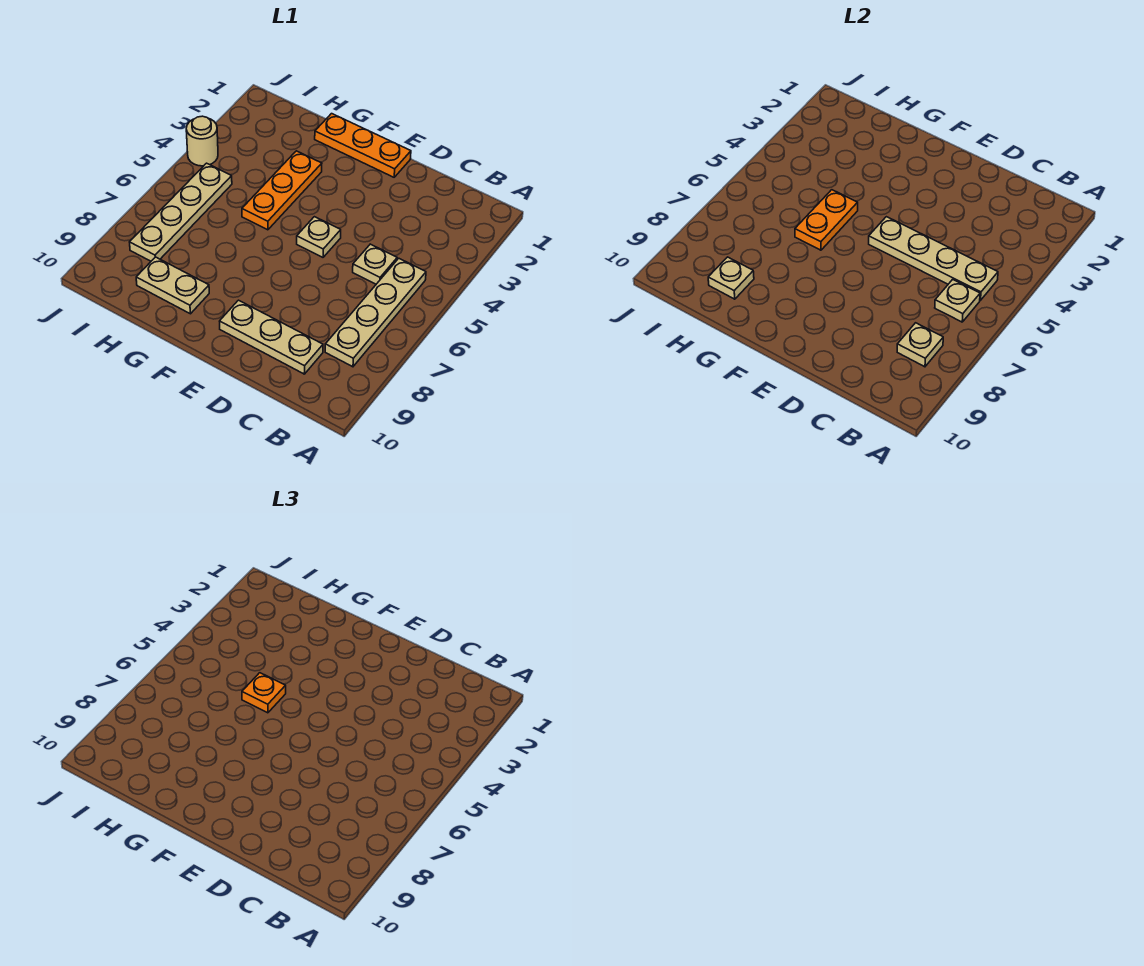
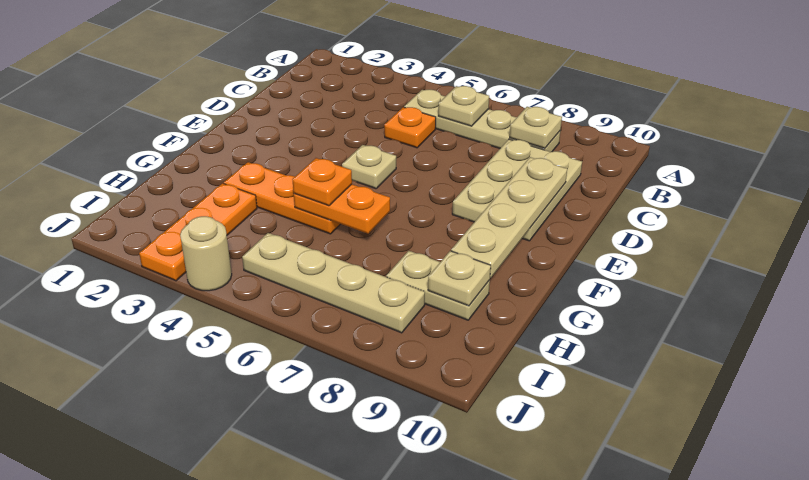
tan plate B5:E5 level 2 -> tan plate D9:G9 level 2
tan plate C5 level 1 -> orange plate C5 level 1
tan plate C9:E9 level 1 -> tan plate C8:E9 level 1
orange plate E1:G1 level 1 -> orange plate H3:J3 level 1
tan plate G9:H9 level 1 -> tan plate H8:H9 level 1

